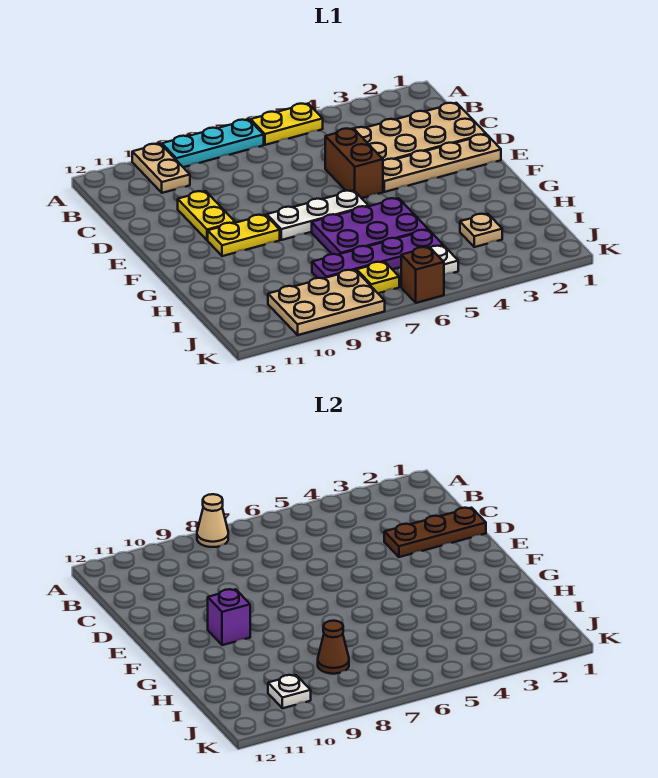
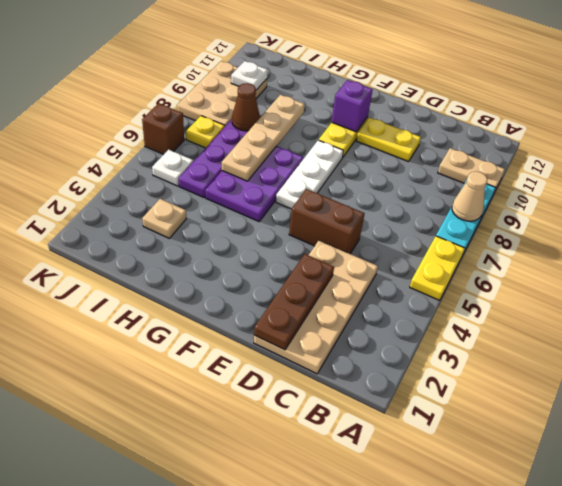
tan plate E1:E4 level 1 -> tan plate H6:H9 level 2

